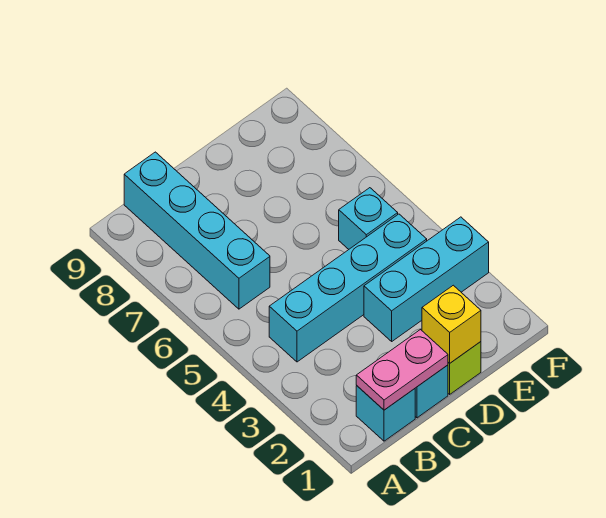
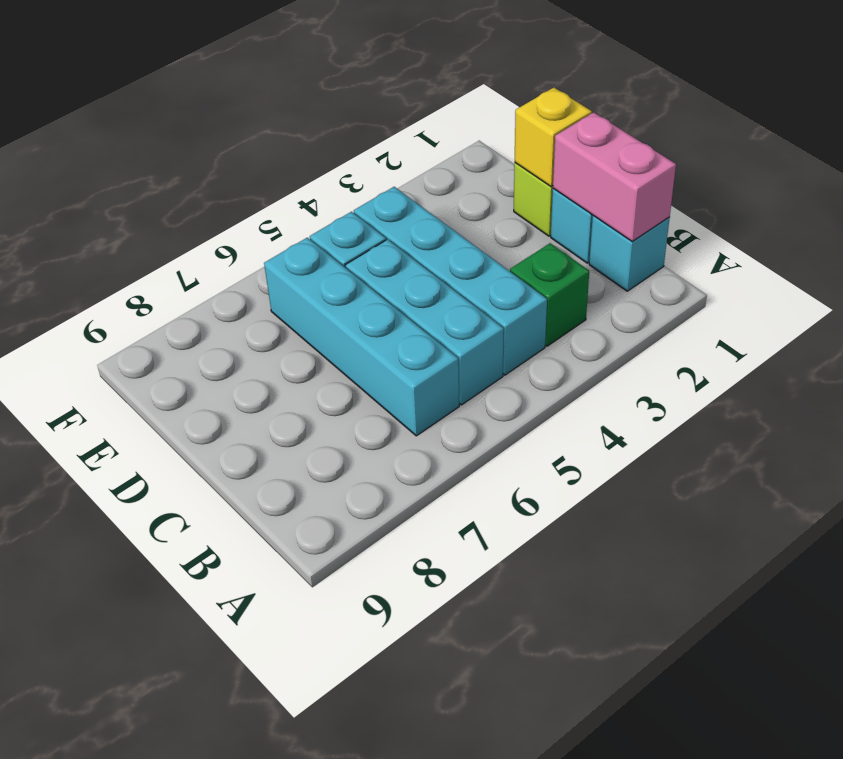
pink plate B1:C1 level 2 -> pink brick B1:C1 level 2
none -> green brick B3 level 1
cyan brick B6:B9 level 1 -> cyan brick B6:E6 level 1
cyan brick D3:F3 level 1 -> cyan brick B5:D5 level 1

